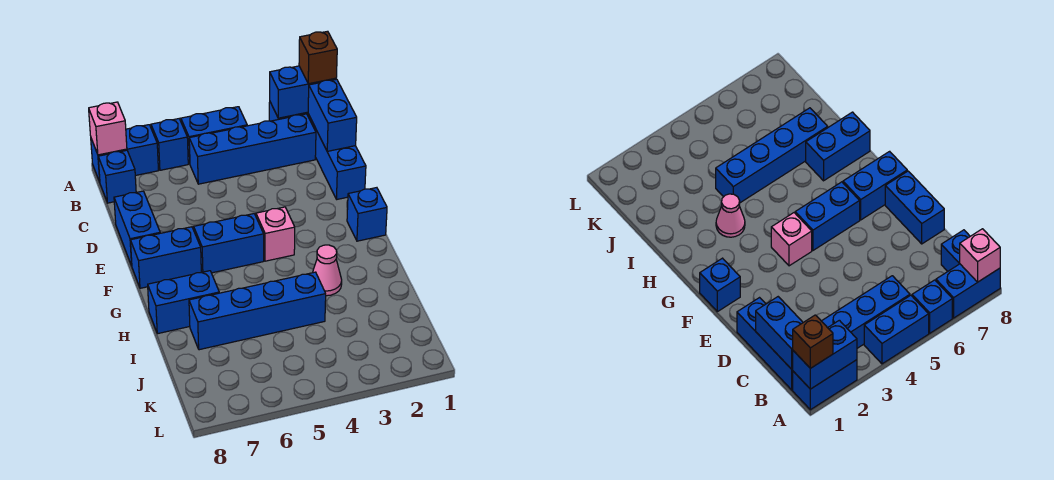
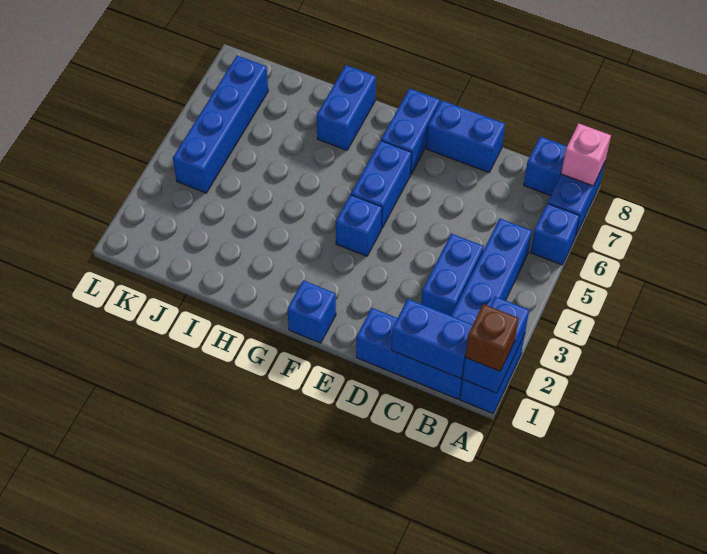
blue brick A4:A5 level 1 -> blue brick C3:C4 level 1
pink brick F4 level 1 -> blue brick F4 level 1
pink cone H3 level 1 -> none
blue brick I4:I7 level 1 -> blue brick K4:K7 level 1

